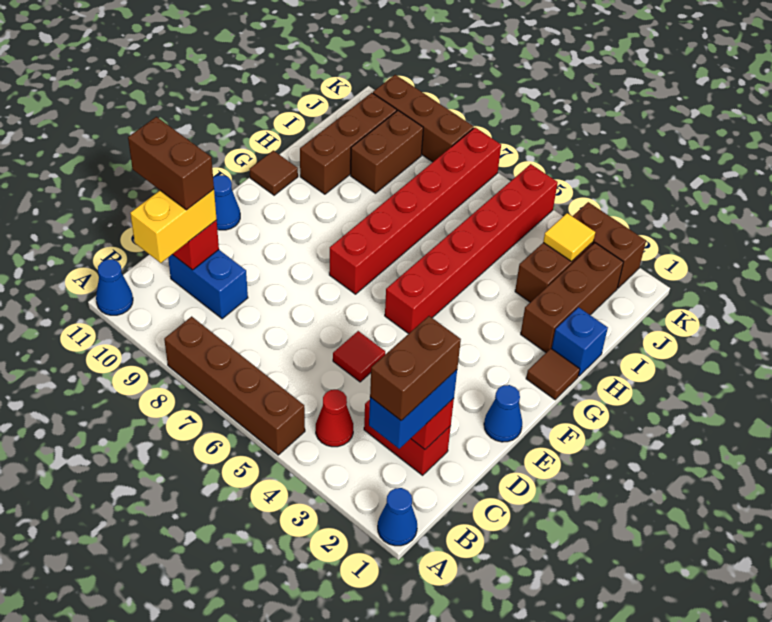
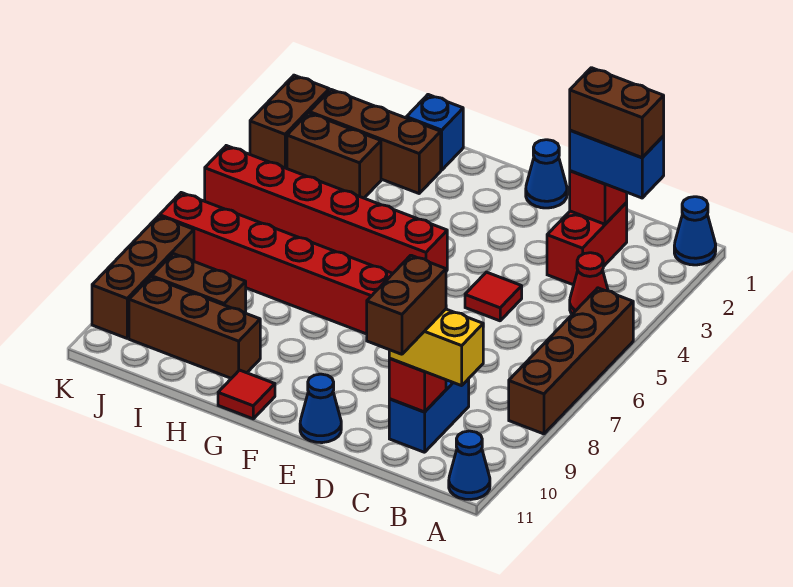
brown tile G1 level 1 -> none
brown tile G11 level 1 -> red tile G11 level 1
yellow tile J3 level 2 -> none

